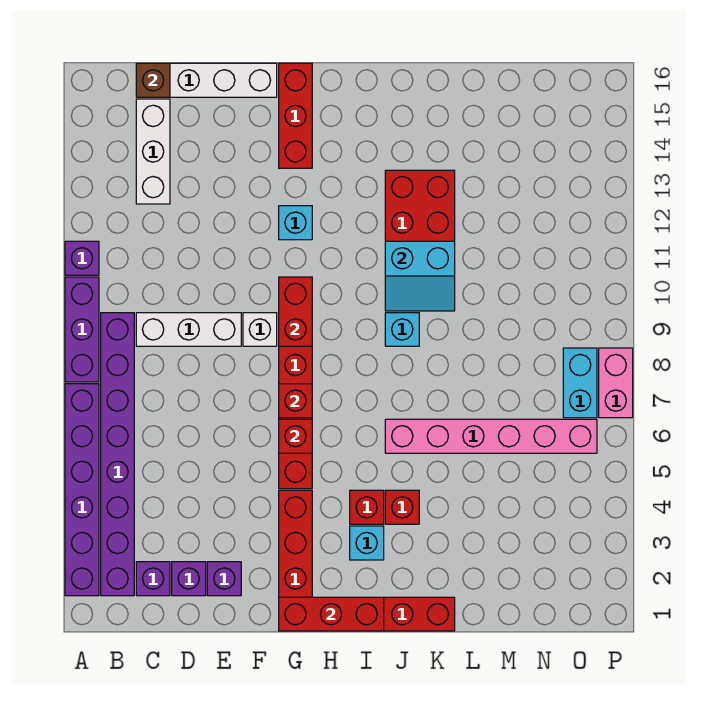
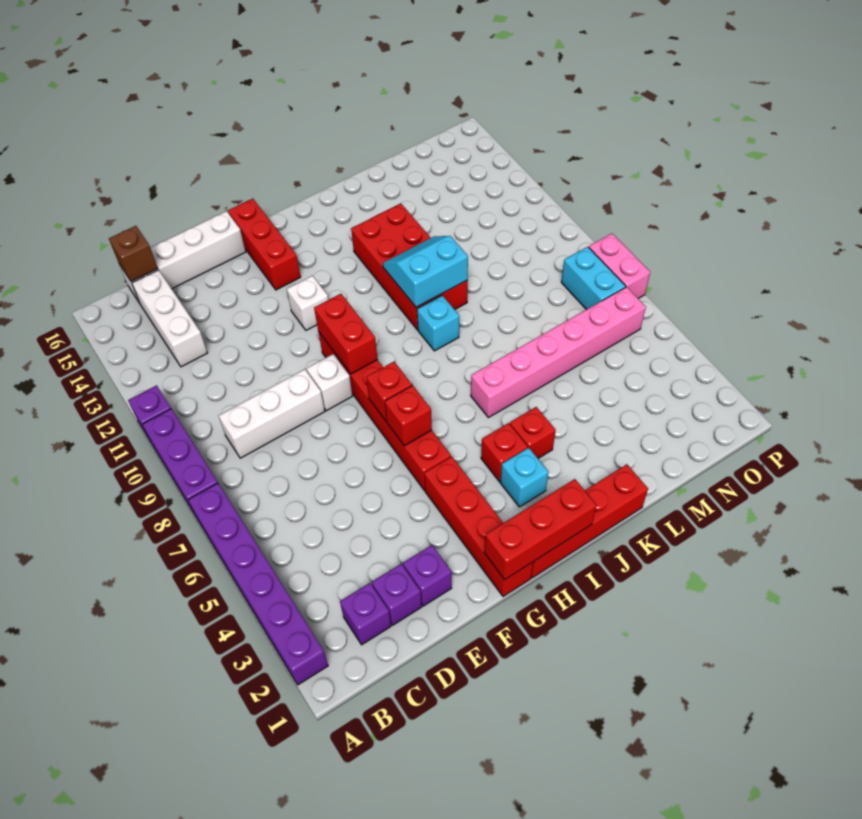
purple brick B2:B9 level 1 -> none
cyan brick G12 level 1 -> white brick G12 level 1
cyan slope J10:K11 level 2 top 11 -> cyan slope J10:K11 level 2 top 10

